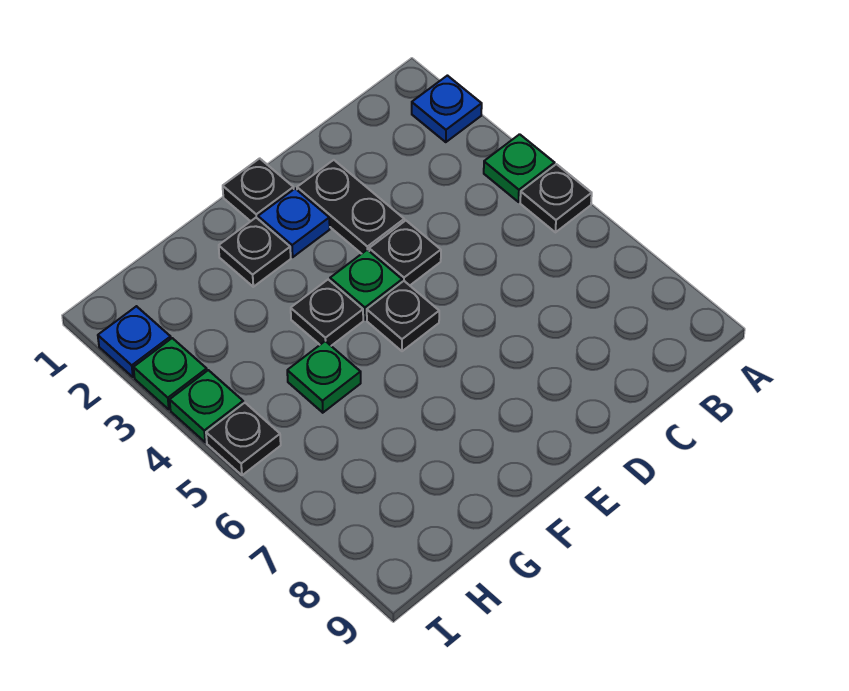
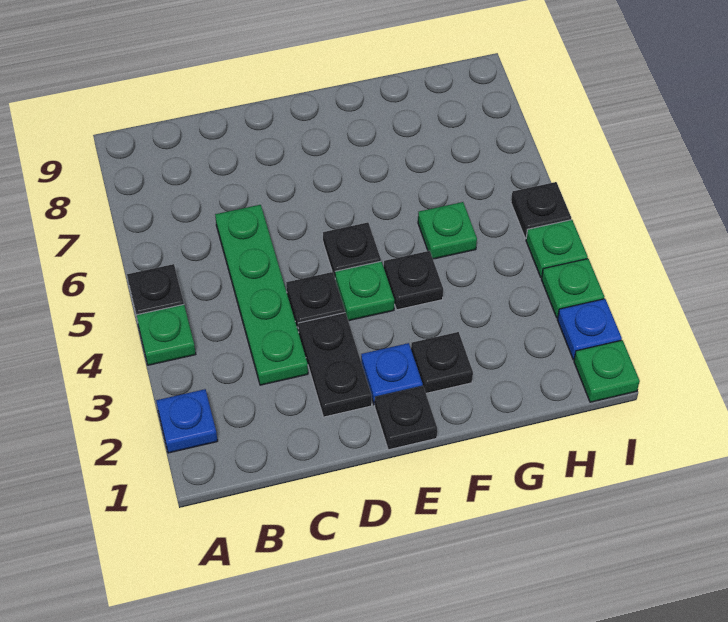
none -> green plate C3:C6 level 1
none -> green plate I1 level 1

